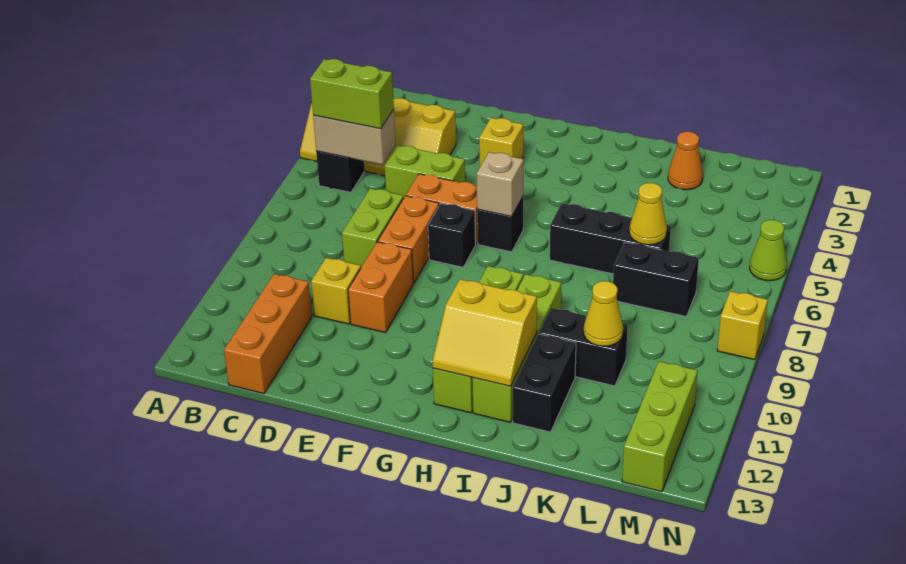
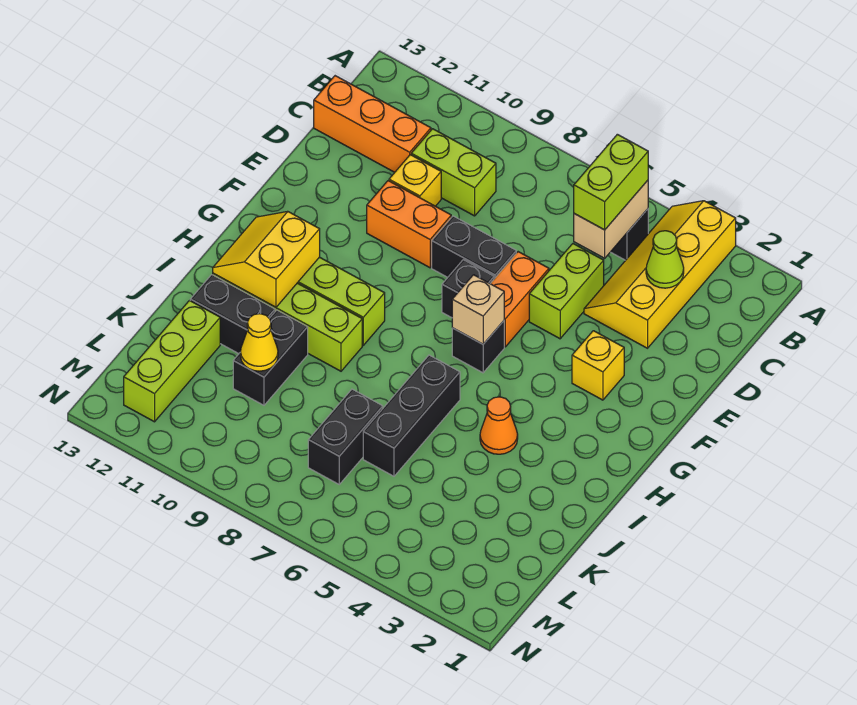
lime brick D7:D8 level 1 -> lime brick C9:C10 level 1
orange brick E7:E8 level 1 -> black brick E7:E8 level 1
orange cone K2 level 1 -> orange cone I4 level 1
yellow cone K6 level 2 -> none
lime brick M11:M13 level 1 -> lime brick K12:M12 level 1
lime cone N5 level 1 -> lime cone C3 level 2
yellow brick N8 level 1 -> none

